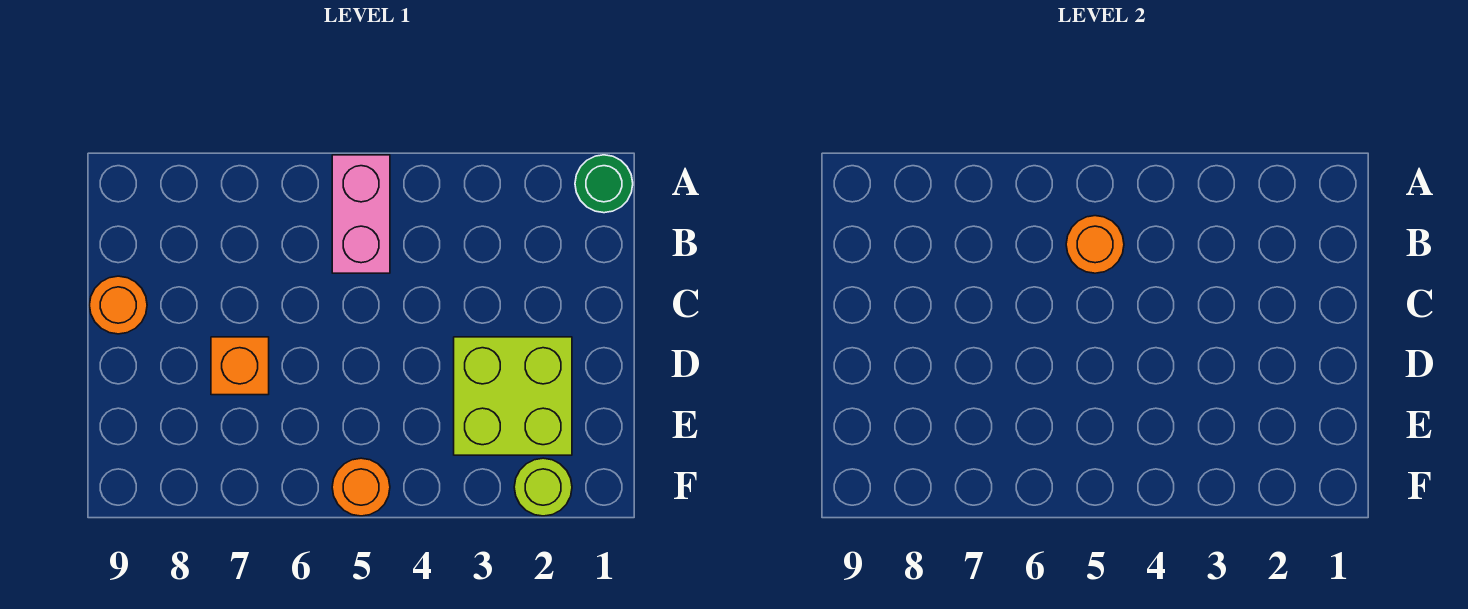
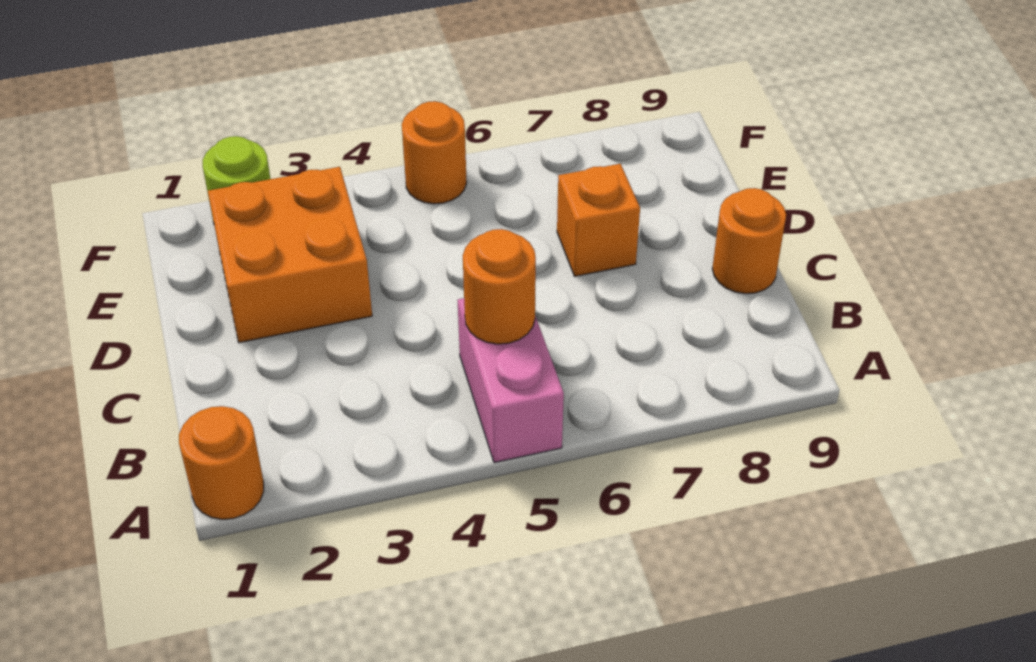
green round brick A1 level 1 -> orange round brick A1 level 1
lime brick D2:E3 level 1 -> orange brick D2:E3 level 1

